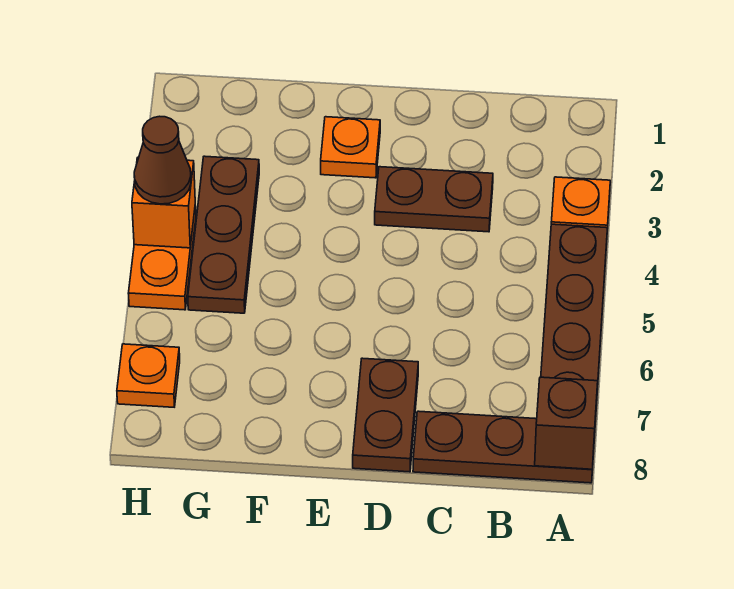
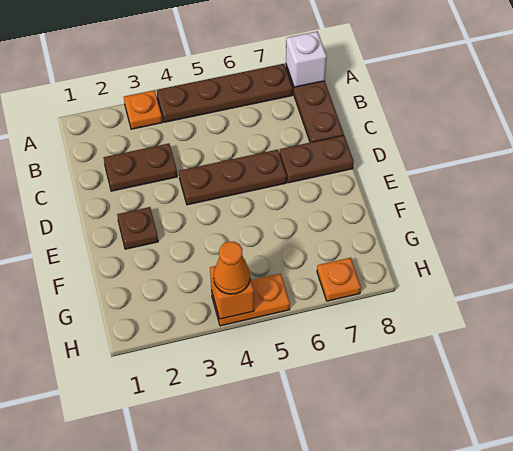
brown brick A8 level 2 -> white brick A8 level 2
brown plate C3:D3 level 1 -> brown plate C2:C3 level 1
orange plate E2 level 1 -> brown plate E2 level 1
brown plate G3:G5 level 1 -> brown plate D4:D6 level 1
brown cone H4 level 3 -> orange cone H4 level 3

